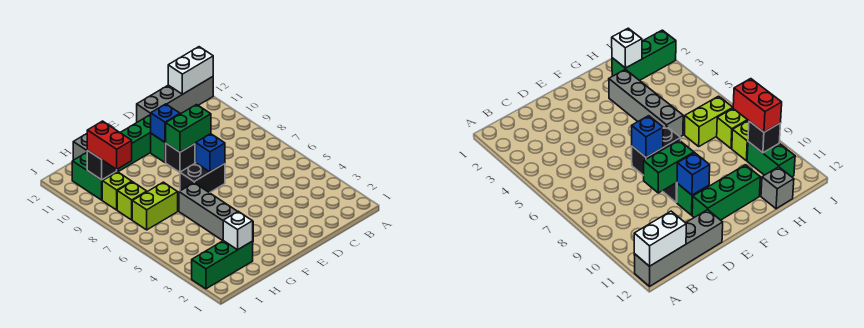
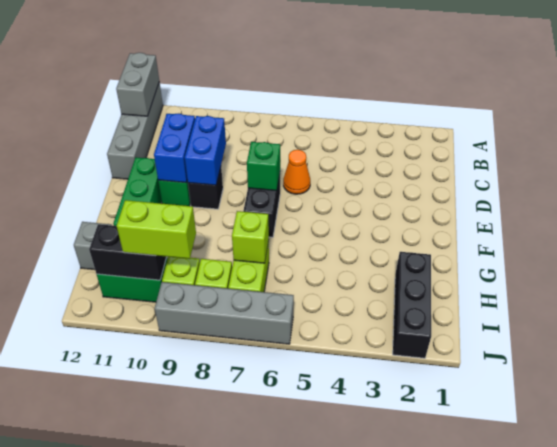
white brick A12:B12 level 2 -> grey brick A12:B12 level 2
none -> orange cone D6 level 1
green brick D9:E9 level 2 -> blue brick D9:E9 level 2
blue brick E7 level 2 -> green brick E7 level 2
blue brick E10 level 2 -> blue brick D10:E10 level 2
grey brick G3:G6 level 1 -> grey brick J6:J9 level 1
green brick H2:J2 level 1 -> black brick H2:J2 level 1
white brick H2 level 2 -> none
none -> lime brick H7 level 2
red brick I9:I10 level 3 -> lime brick I9:I10 level 3
black brick I10 level 2 -> black brick I10:I11 level 2

